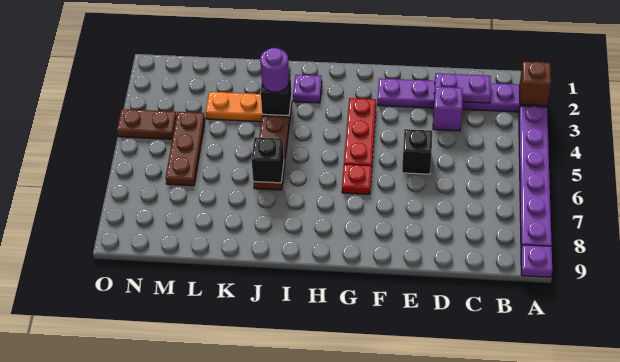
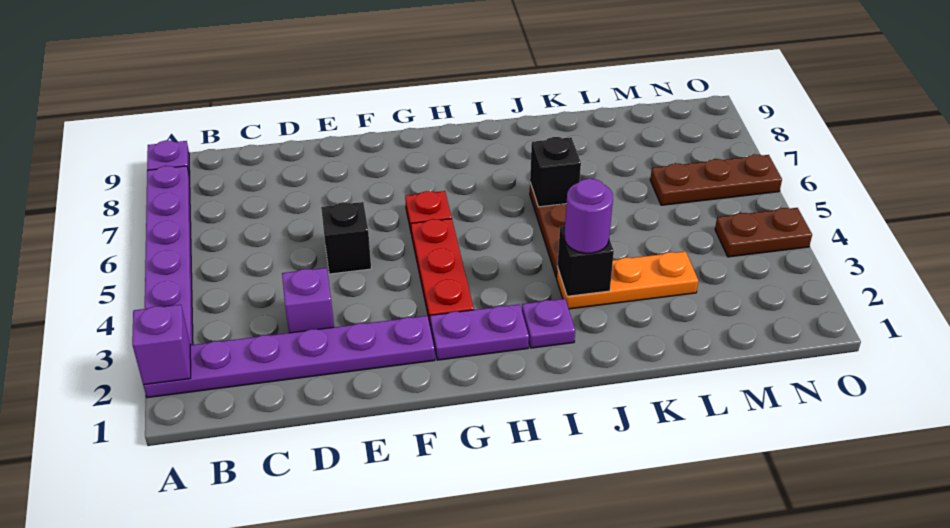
brown brick A2 level 2 -> purple brick A2 level 2
purple plate C2:D2 level 2 -> purple plate G2:H2 level 1
brown plate M4:M6 level 1 -> brown plate M6:O6 level 1

